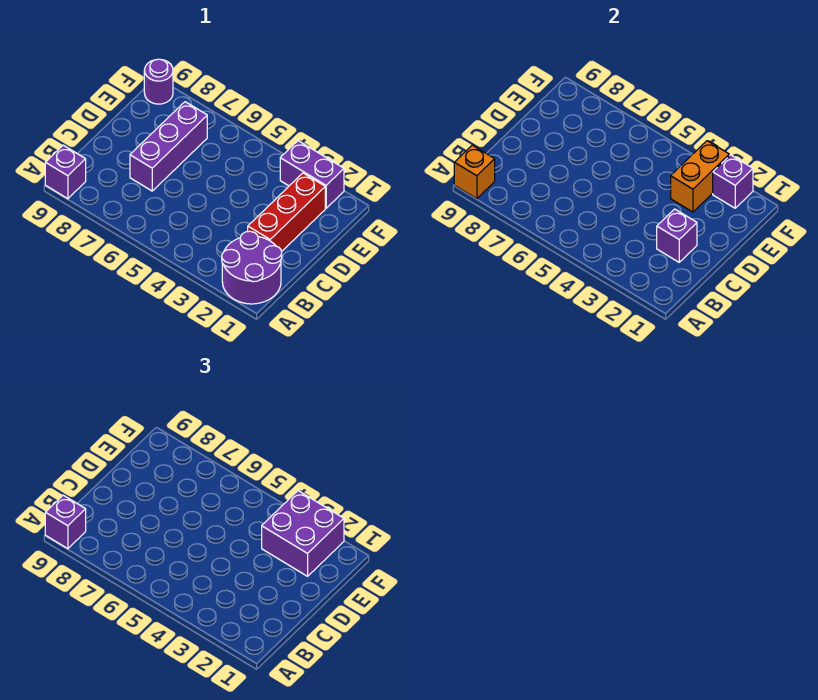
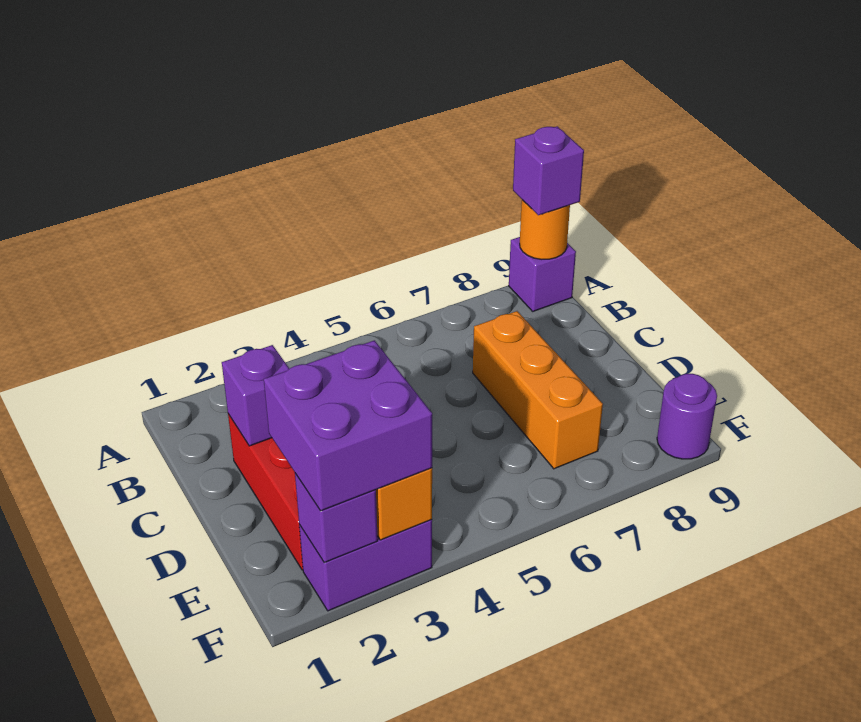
purple round brick A1:B2 level 1 -> none
orange brick A9 level 2 -> orange round brick A9 level 2
purple brick C7:E7 level 1 -> orange brick C7:E7 level 1

